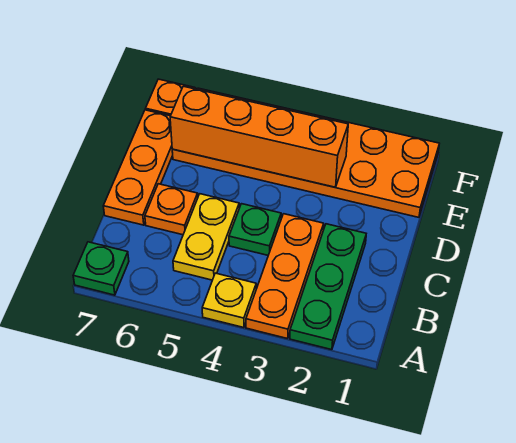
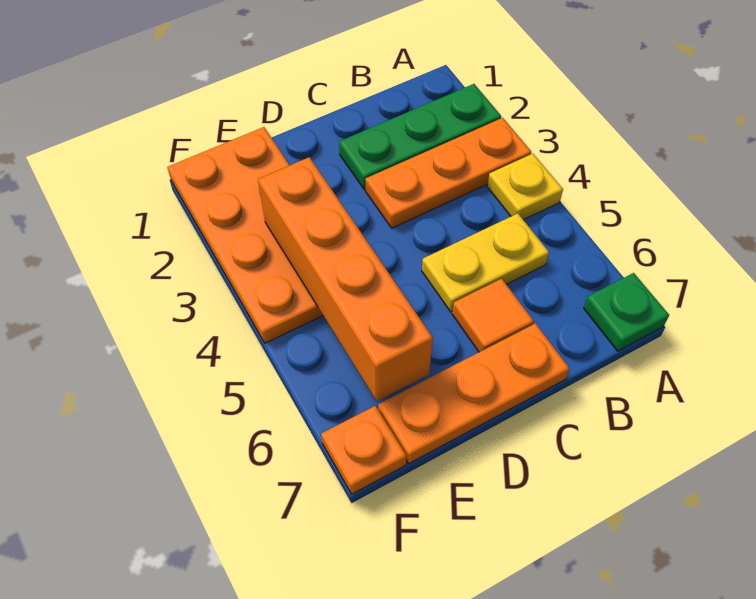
green plate C4 level 1 -> none
orange plate C6 level 1 -> orange tile C6 level 1
orange plate E1:F6 level 1 -> orange plate E1:F4 level 1

